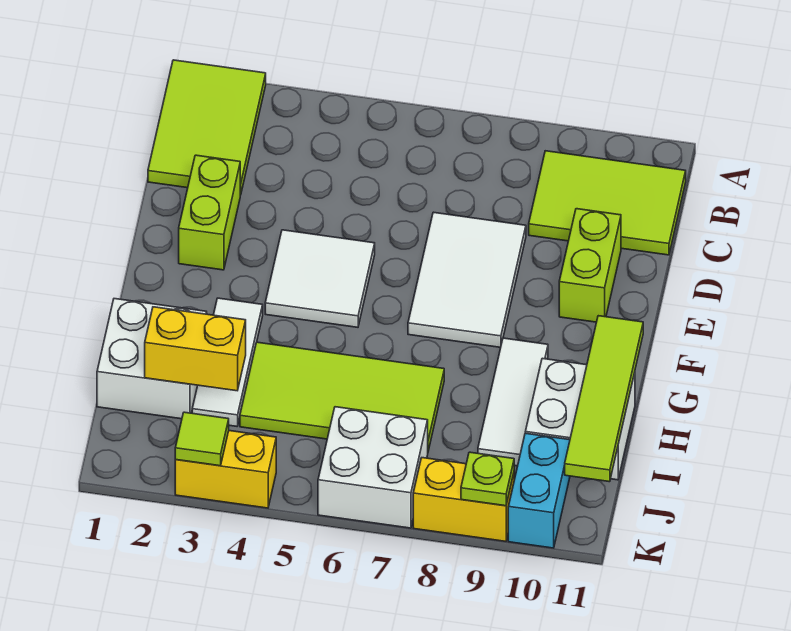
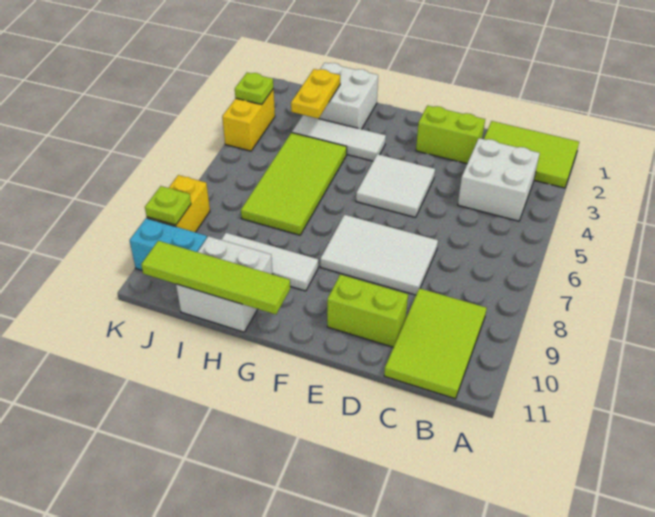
yellow brick I2:I3 level 2 -> yellow plate I2:I3 level 2
white brick J6:K7 level 1 -> white brick B3:C4 level 1
lime tile K3 level 2 -> lime plate K3 level 2

